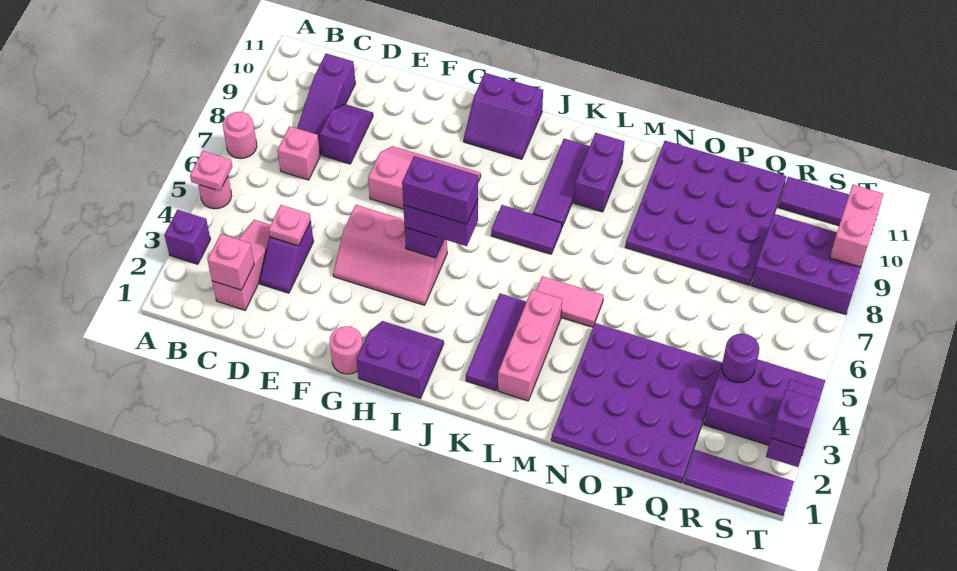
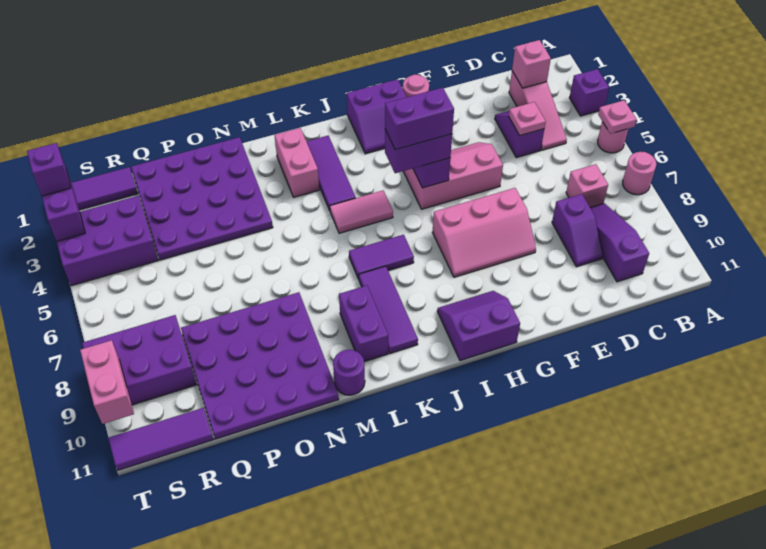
pink brick L2:L4 level 1 -> pink brick L2:L3 level 1
pink tile L5:M5 level 1 -> pink tile J5:K5 level 1
purple round brick R4 level 2 -> purple round brick M11 level 1

